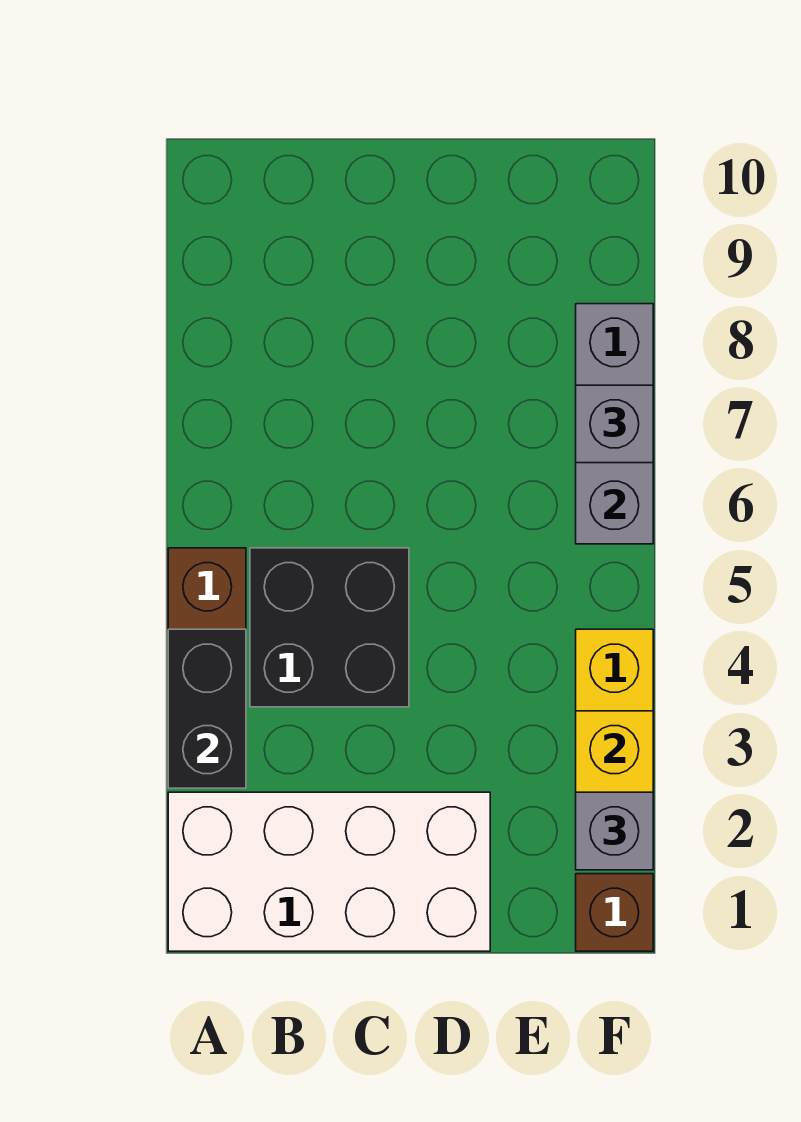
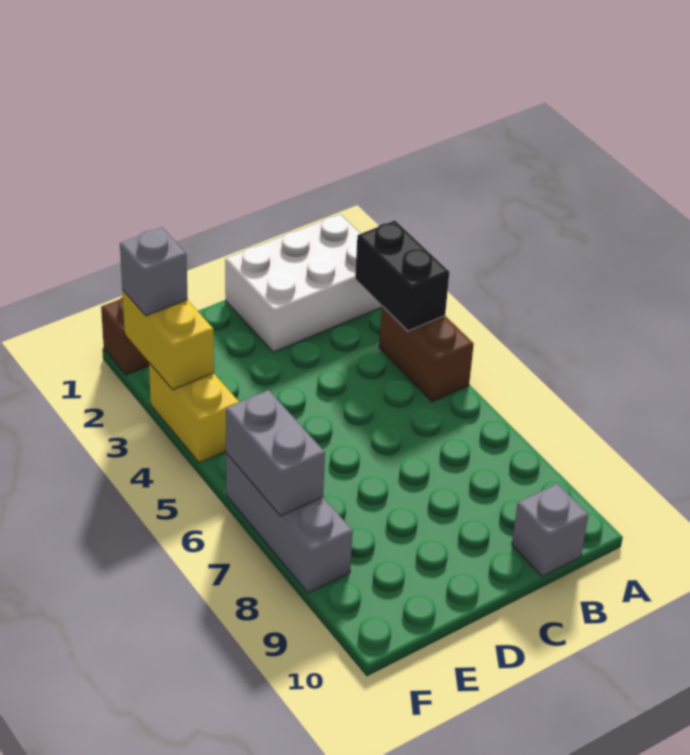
white brick A1:D2 level 1 -> white brick A1:C2 level 1
black brick B4:C5 level 1 -> none
grey brick F7 level 3 -> grey brick B10 level 1

